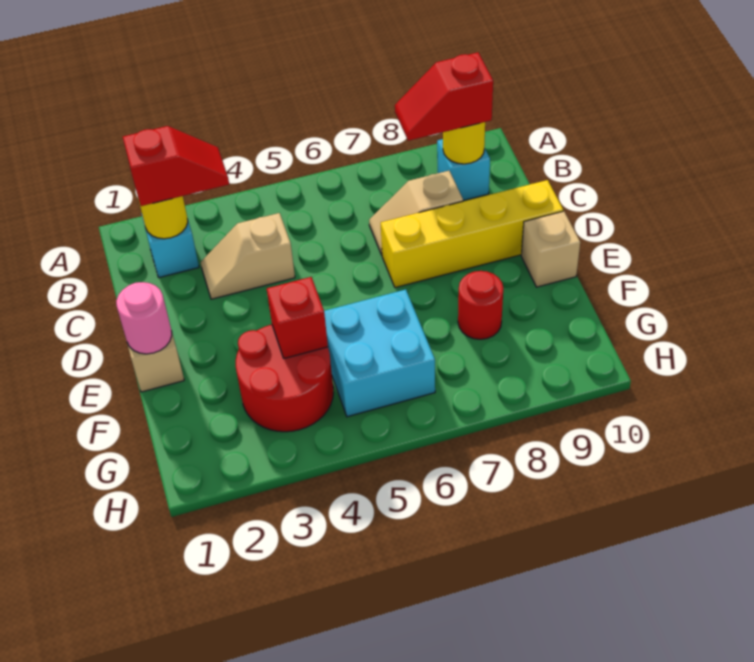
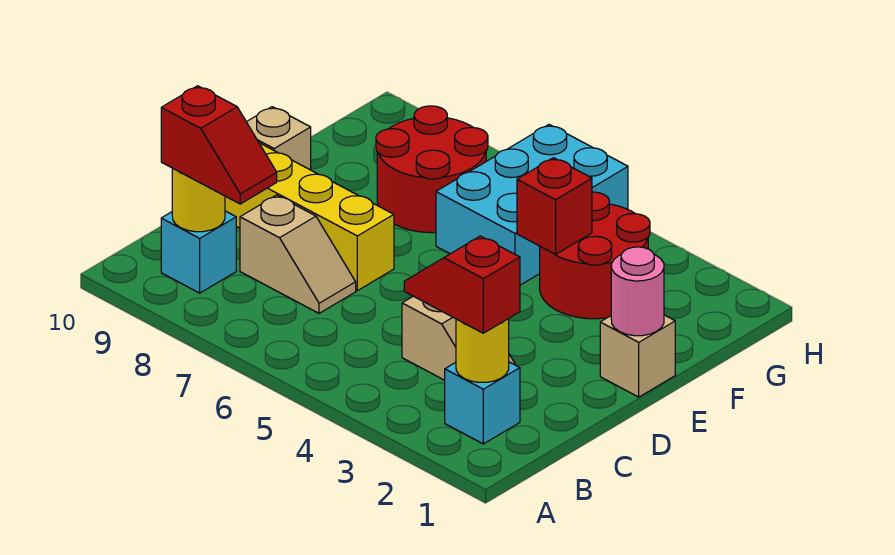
cyan brick F5:G6 level 1 -> cyan brick F5:H6 level 1
red round brick F8 level 1 -> red round brick F7:G8 level 1

